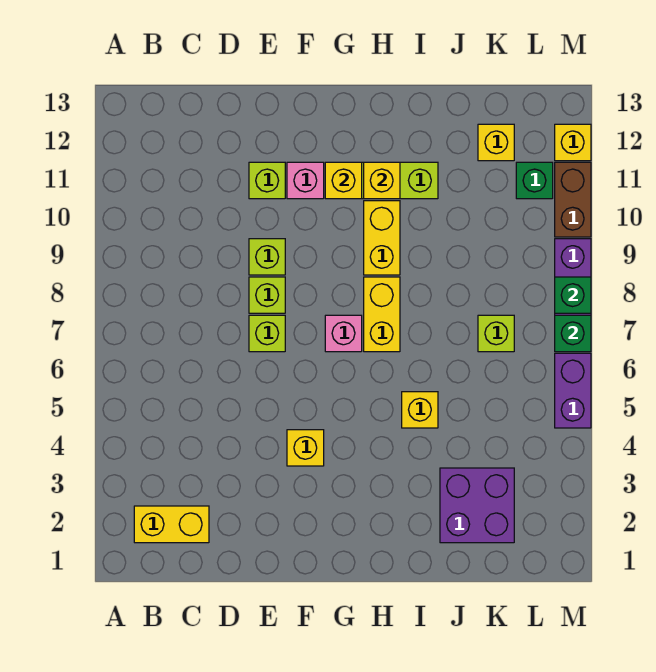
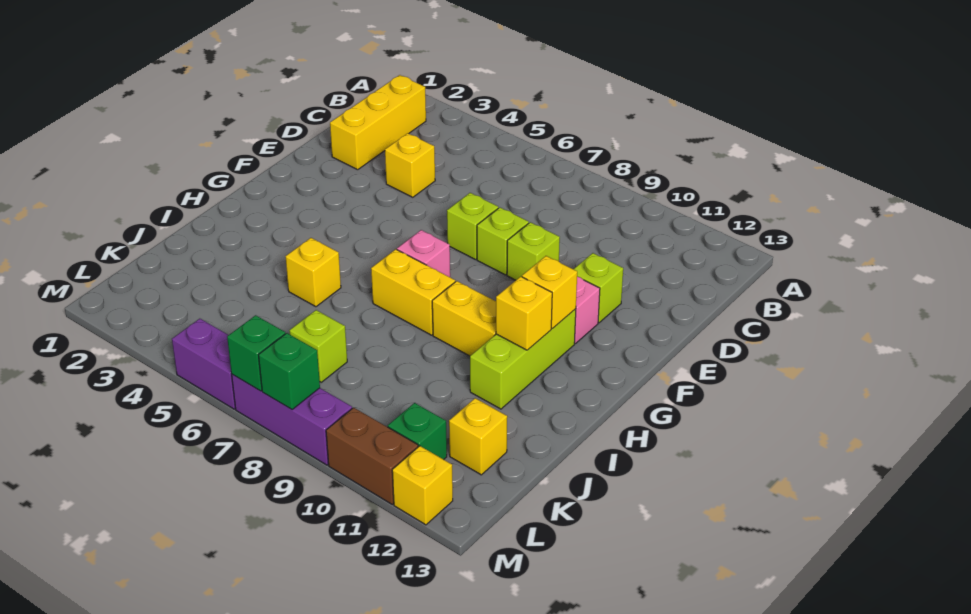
yellow brick B2:C2 level 1 -> yellow brick B2:D2 level 1
yellow brick F4 level 1 -> yellow brick D4 level 1
purple brick J2:K3 level 1 -> none

